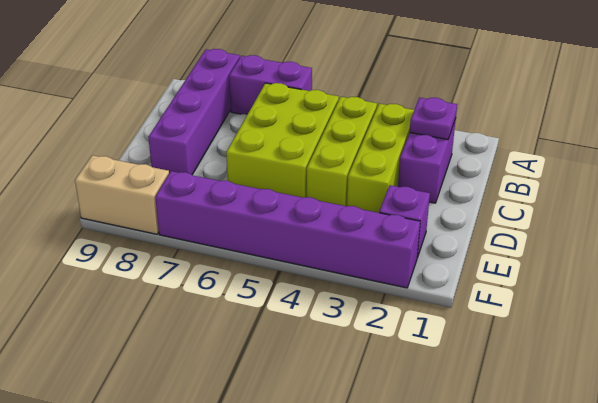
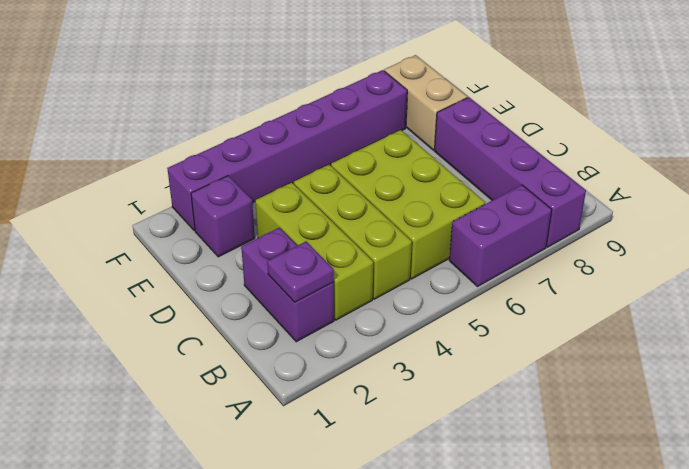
tan brick F8:F9 level 1 -> tan brick E8:F8 level 1

